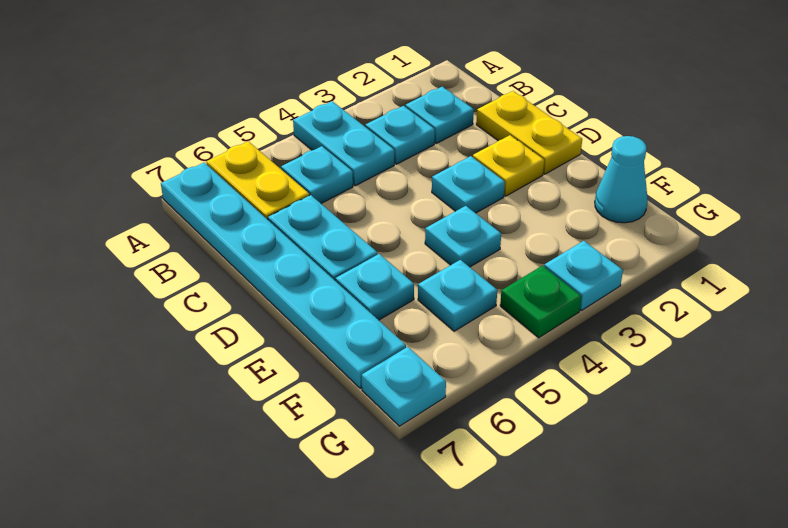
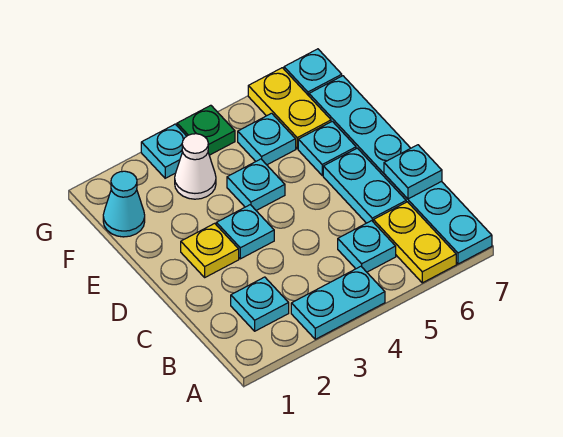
cyan plate A4:B4 level 1 -> cyan plate A3:A4 level 1
cyan plate B3 level 1 -> cyan plate C7 level 2
yellow plate C1:D1 level 1 -> yellow plate F6:G6 level 1
none -> white cone F3 level 1

